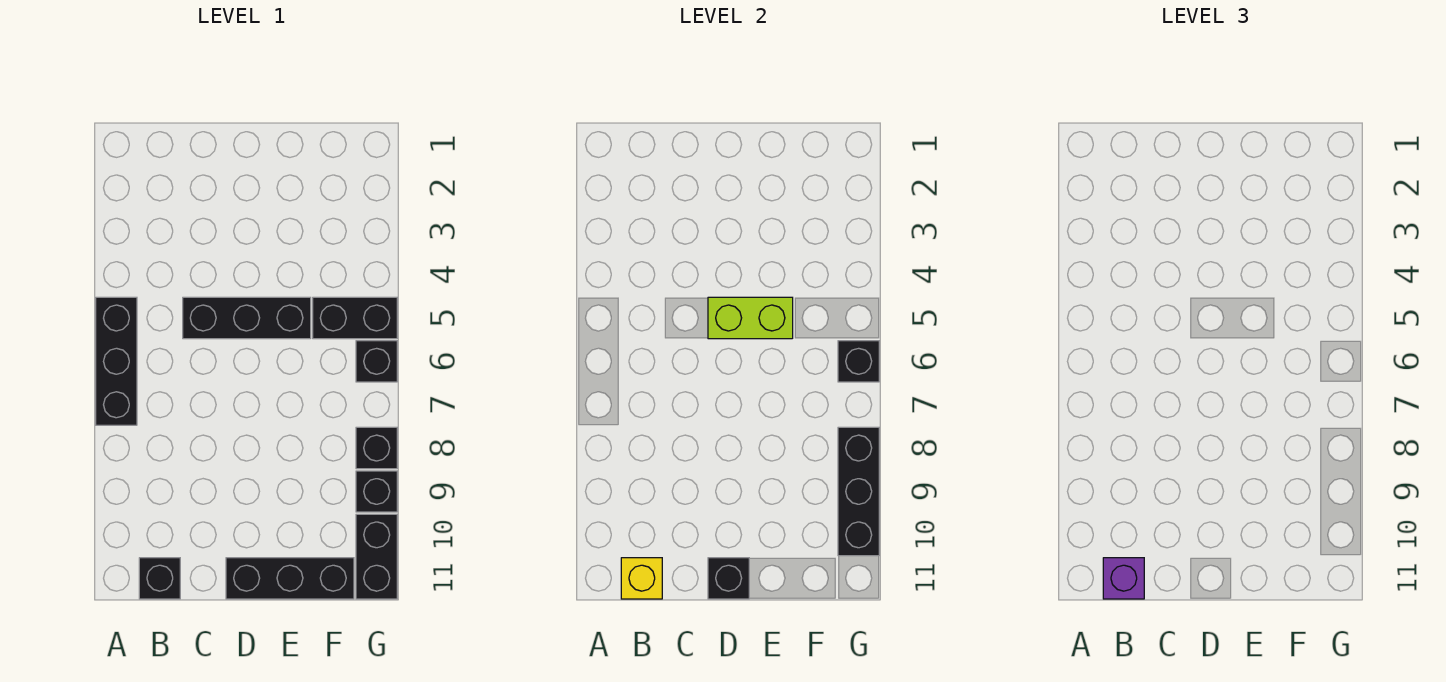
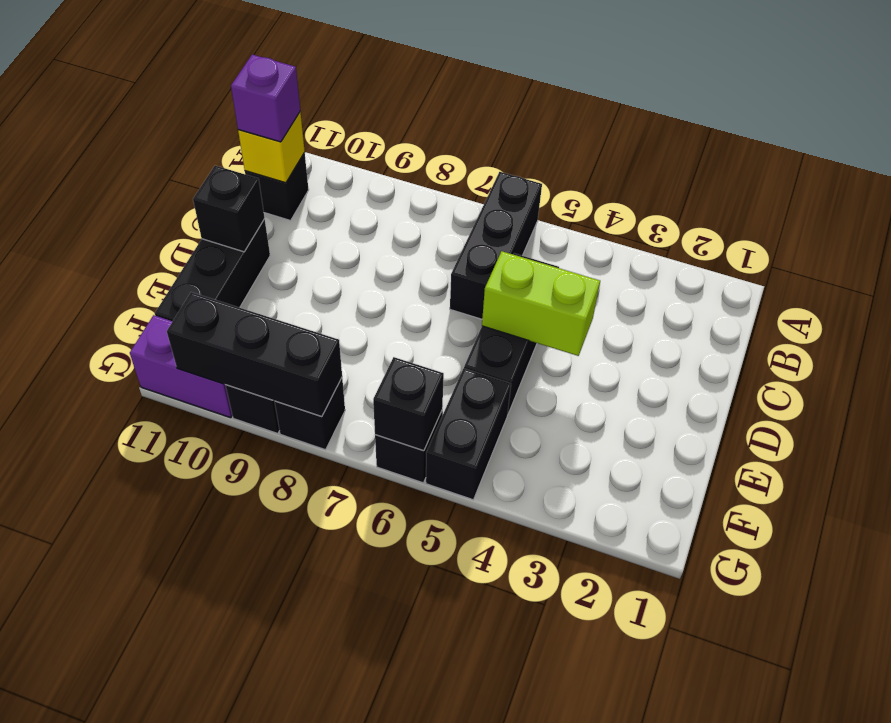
black brick A5:A7 level 1 -> black brick A6:C6 level 1
lime brick D5:E5 level 2 -> lime brick D4:D5 level 2
black brick G10:G11 level 1 -> purple brick G10:G11 level 1

